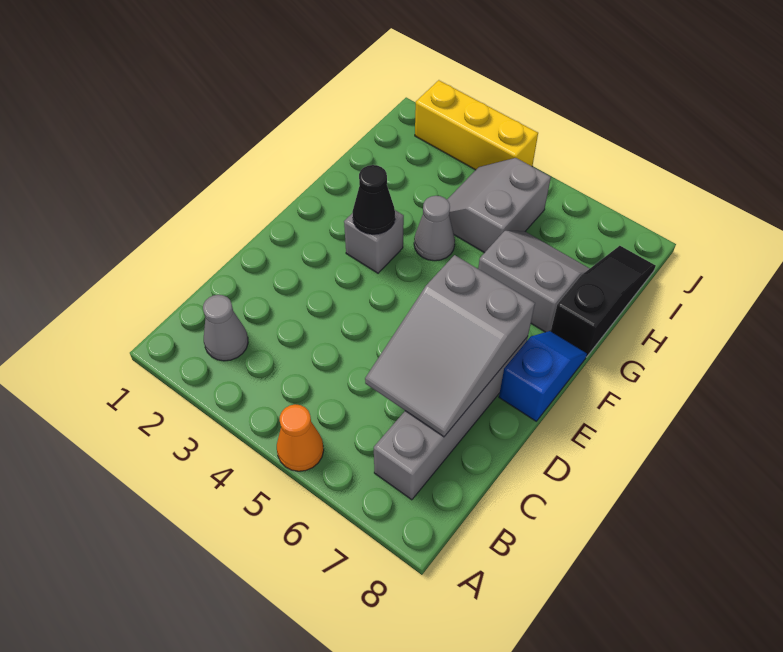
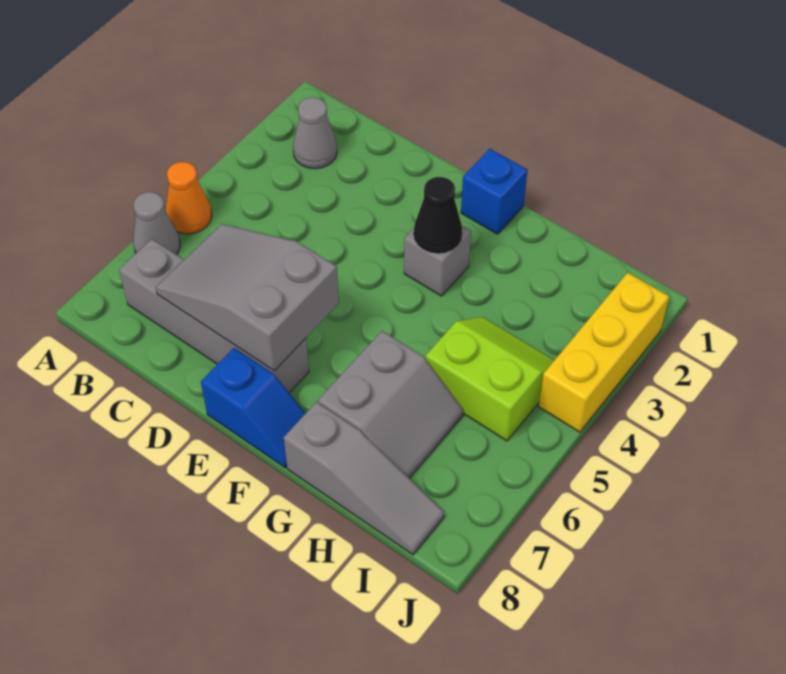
none -> blue brick F1 level 1
grey cone G4 level 1 -> grey cone A6 level 1
black slope G8:I8 level 1 top G -> grey slope G8:I8 level 1 top G
grey slope H4:I5 level 1 top 5 -> lime slope H4:I5 level 1 top 5

